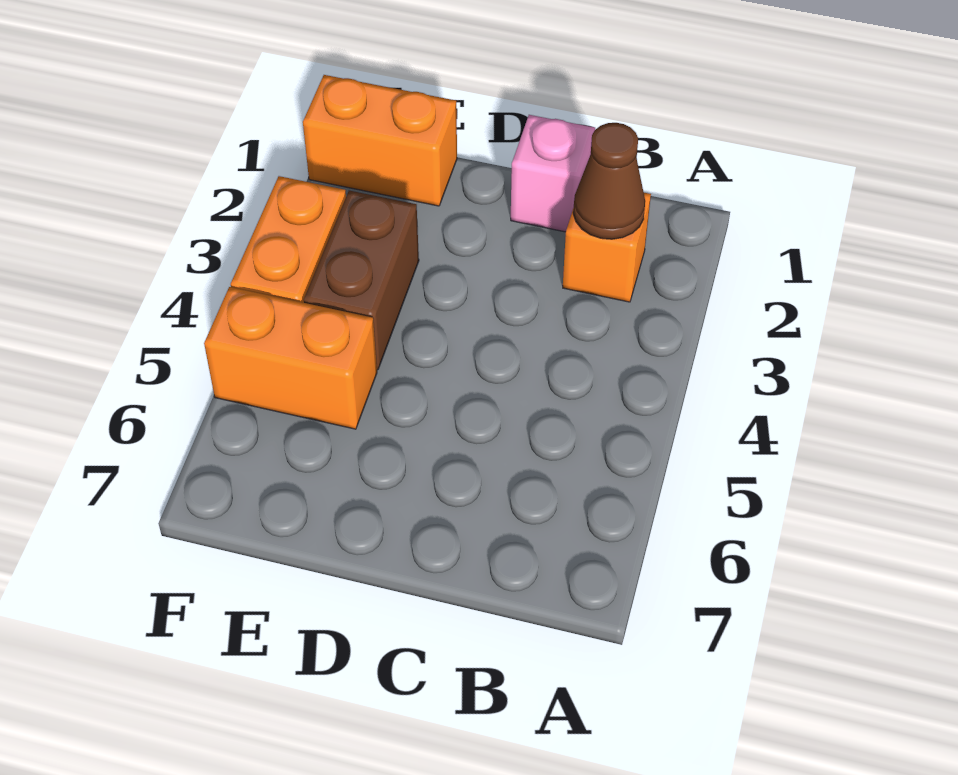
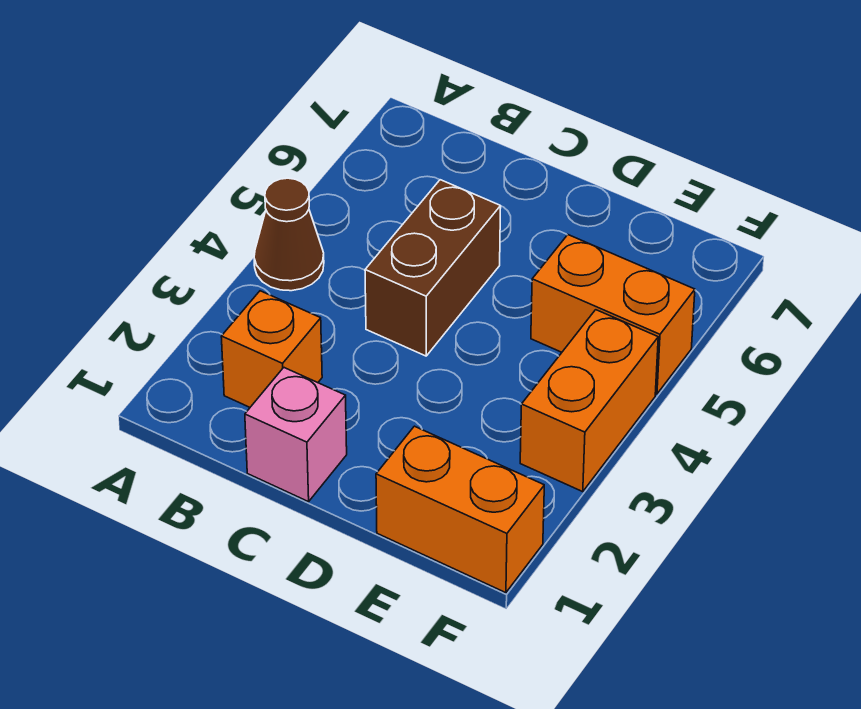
brown cone B2 level 2 -> brown cone A4 level 1
brown brick E3:E4 level 1 -> brown brick C4:C5 level 1

